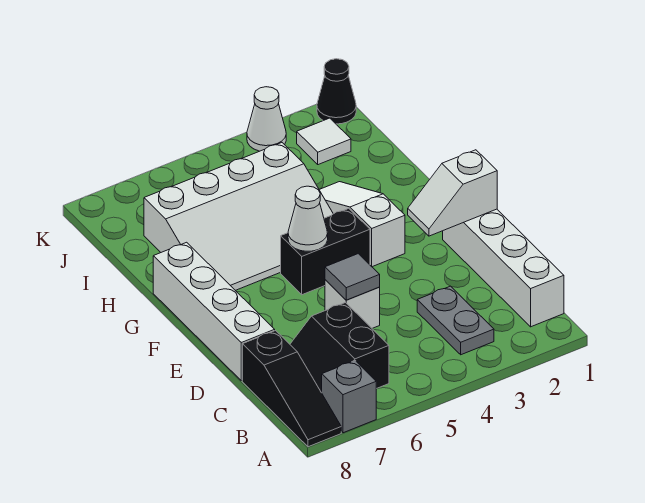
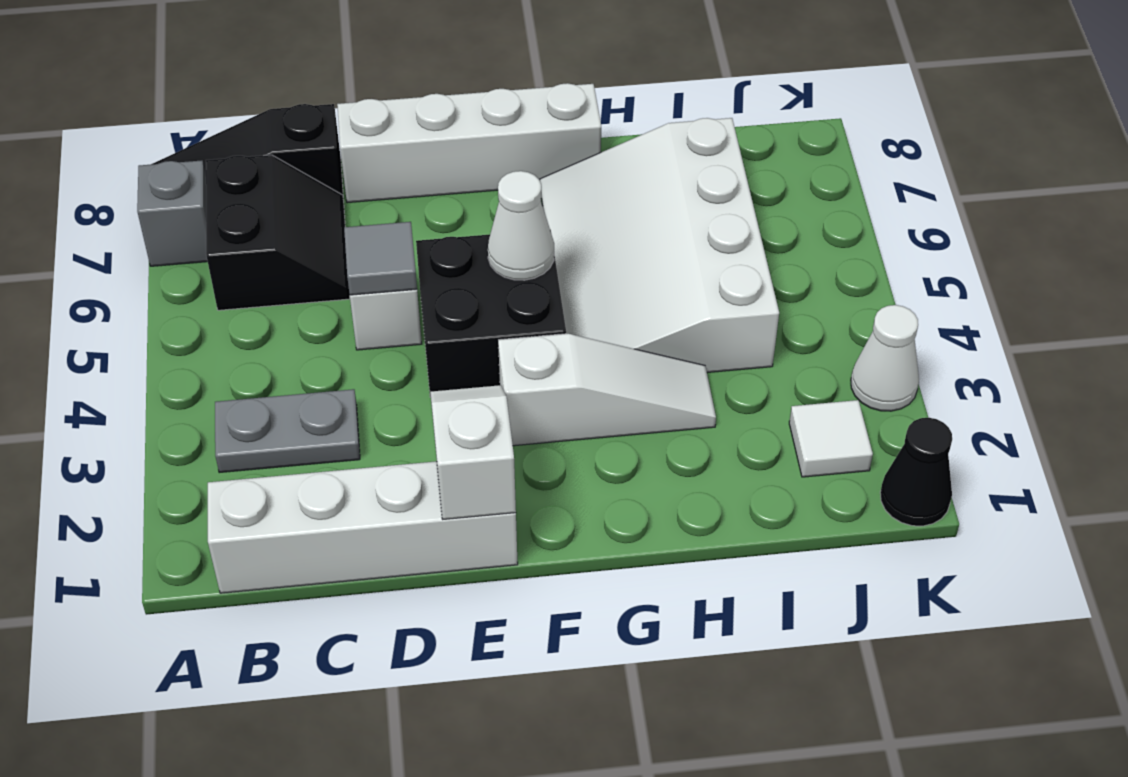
black slope B6:C7 level 1 top 6 -> black slope B6:C7 level 1 top B
black brick F4:F5 level 1 -> black brick E4:F5 level 1

